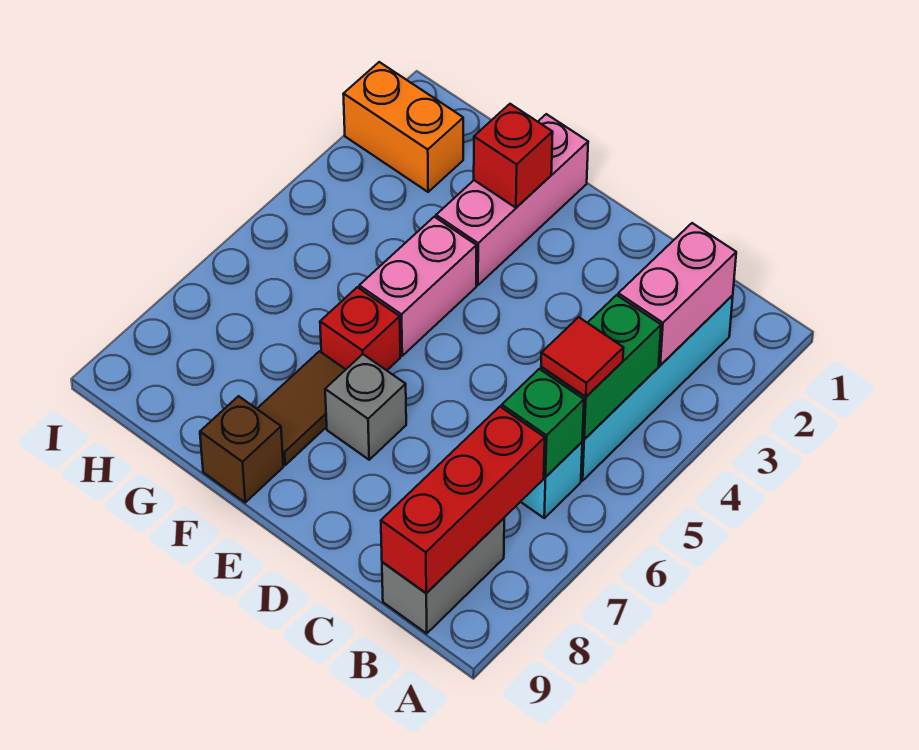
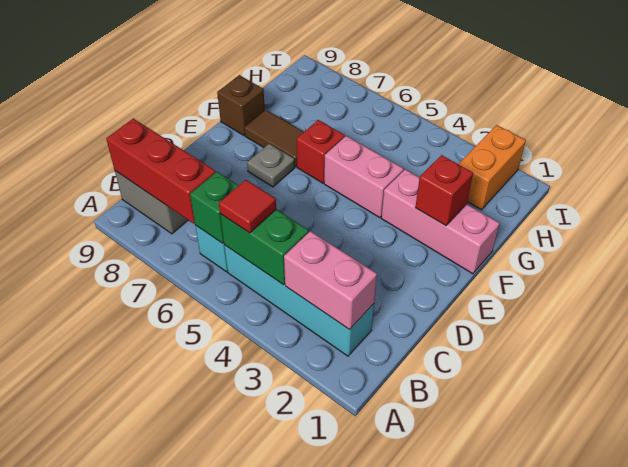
grey brick E7 level 1 -> grey plate E7 level 1

